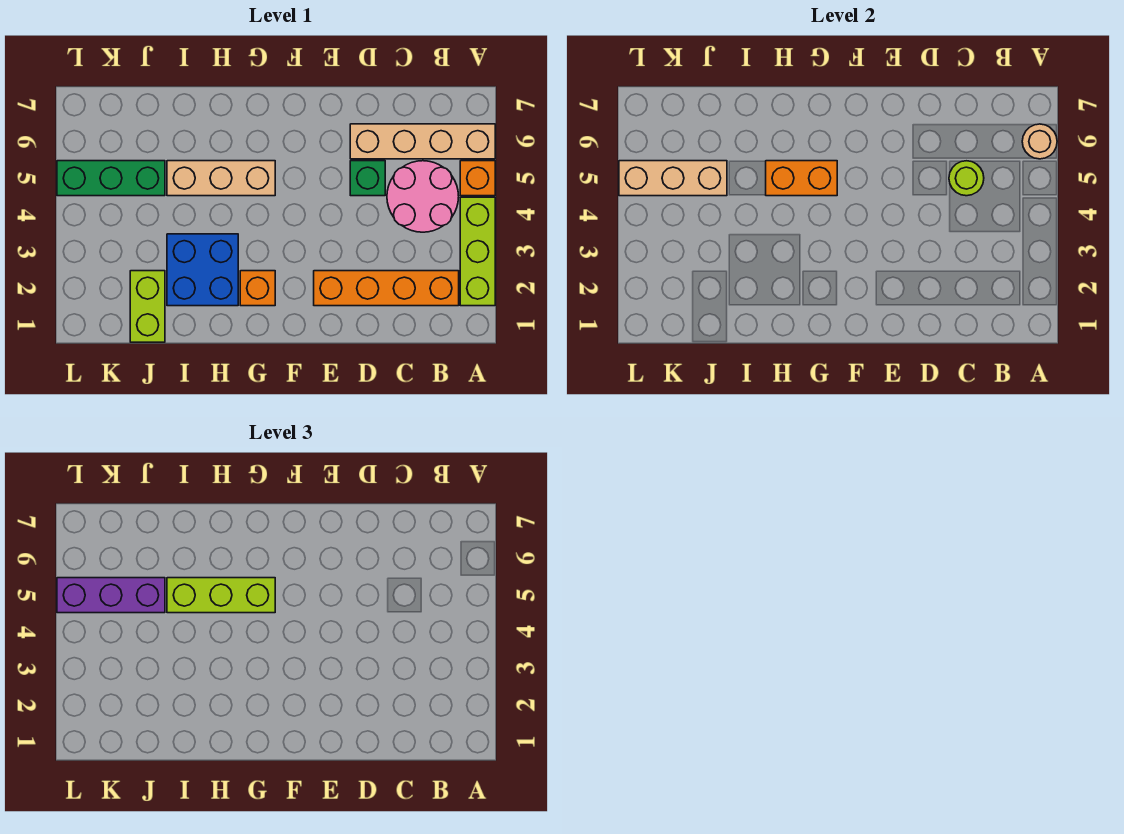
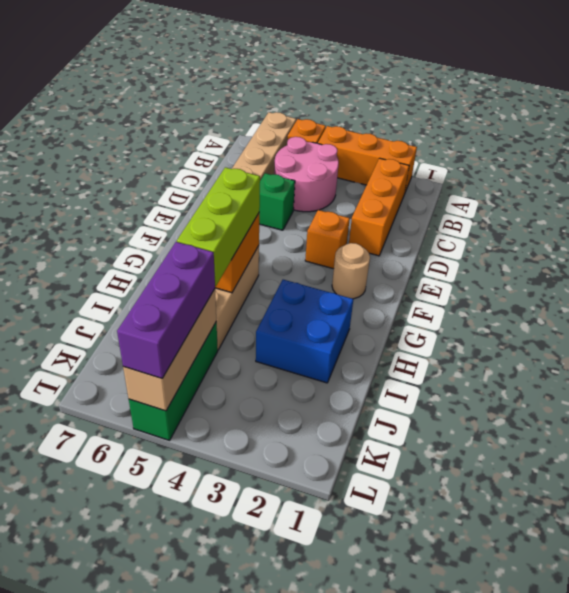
lime brick A2:A4 level 1 -> orange brick A2:A4 level 1
tan round brick A6 level 2 -> tan round brick F2 level 1
orange brick B2:E2 level 1 -> orange brick B2:D2 level 1
lime round brick C5 level 2 -> none
orange brick G2 level 1 -> orange brick E3 level 1
lime brick J1:J2 level 1 -> none

